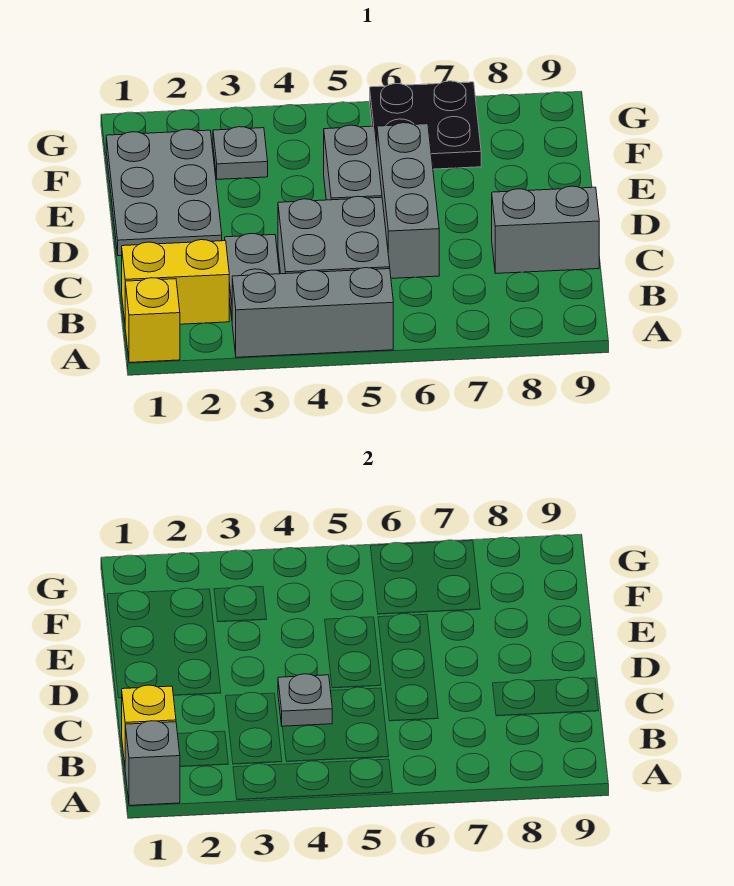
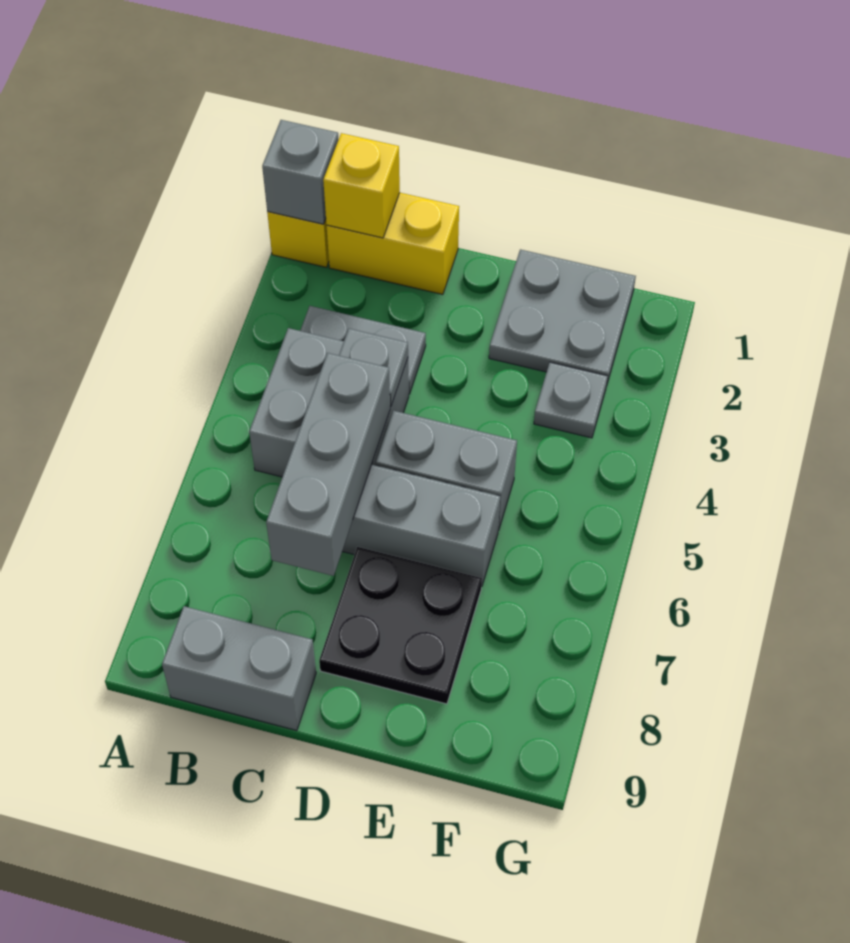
grey brick A3:A5 level 1 -> grey brick C5:C7 level 2
yellow brick B1:B2 level 1 -> yellow brick B1:C1 level 1
grey brick C8:C9 level 1 -> grey brick B9:C9 level 1
grey plate D1:F2 level 1 -> grey plate E1:F2 level 1
black plate F6:G7 level 1 -> black plate D7:E8 level 1

